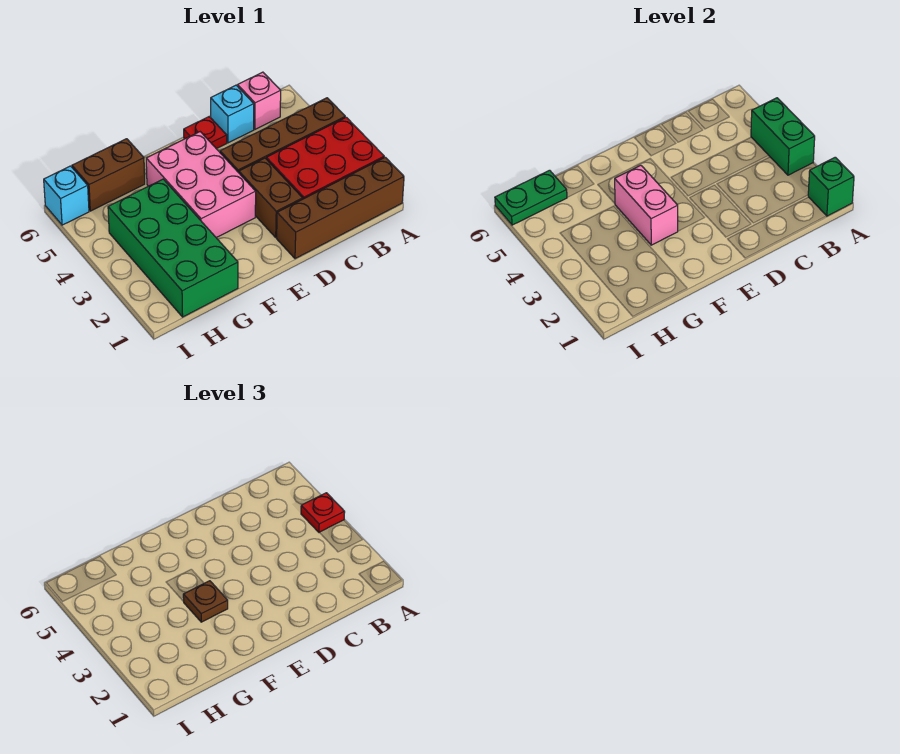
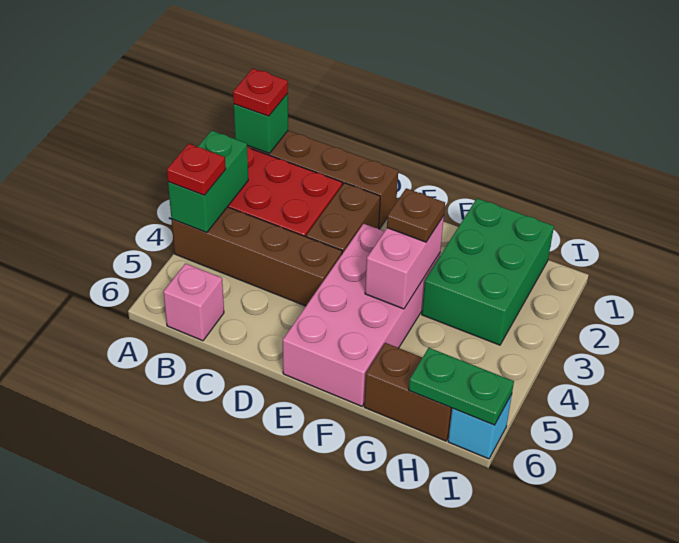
cyan brick C6 level 1 -> none
red plate D6 level 1 -> red plate A1 level 3
pink brick E3:F5 level 1 -> pink brick E3:F6 level 1
green brick G1:H4 level 1 -> green brick G1:H3 level 1

